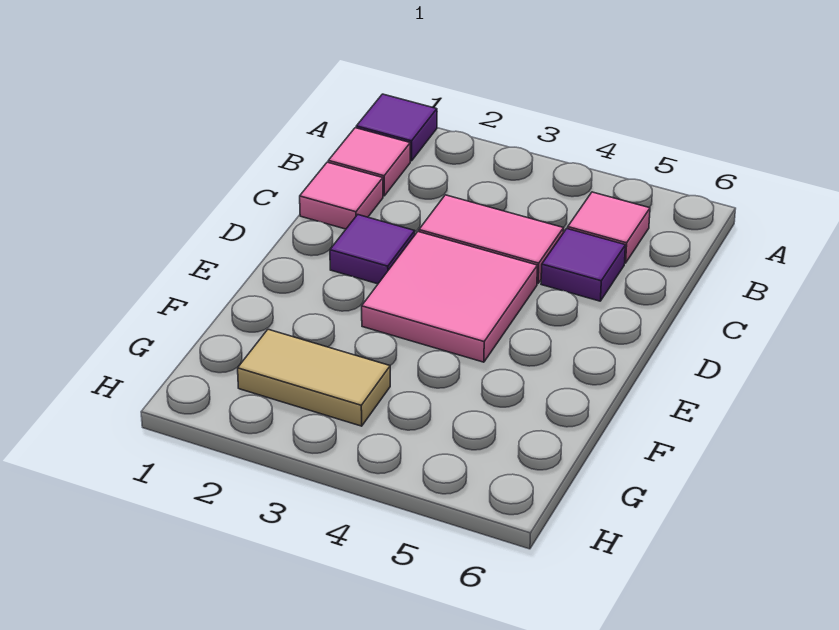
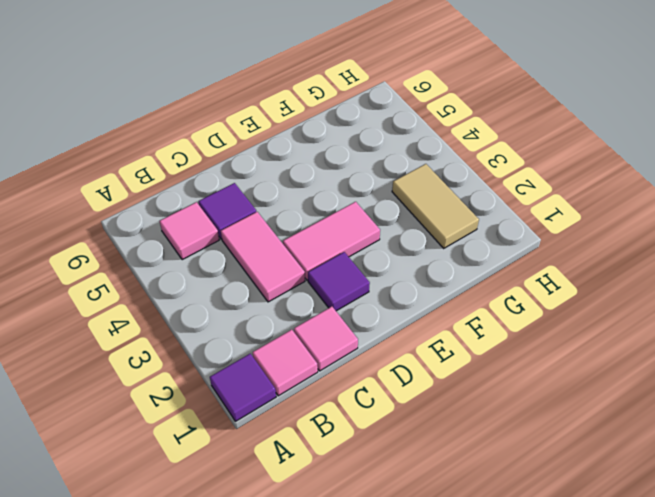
pink tile D3:E4 level 1 -> pink tile D3:E3 level 1

